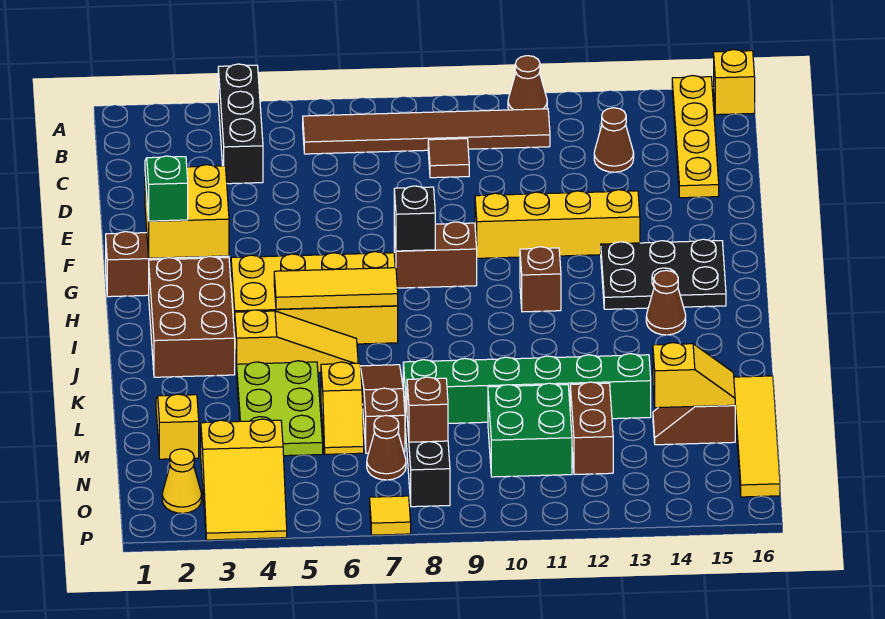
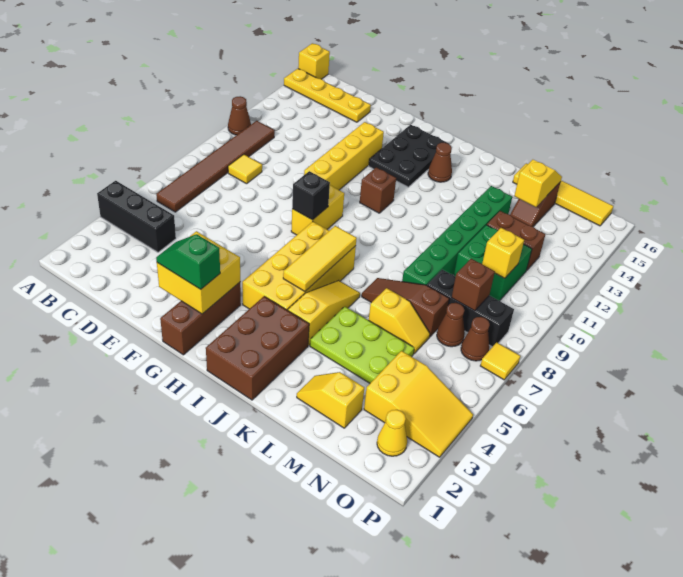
brown tile C9 level 1 -> yellow tile C9 level 1
brown cone C13 level 1 -> brown cone O7 level 1
brown brick G8:G9 level 1 -> yellow brick G8:G9 level 1
brown brick H2:J3 level 1 -> brown brick I1:J3 level 1
none -> yellow brick N10 level 2

